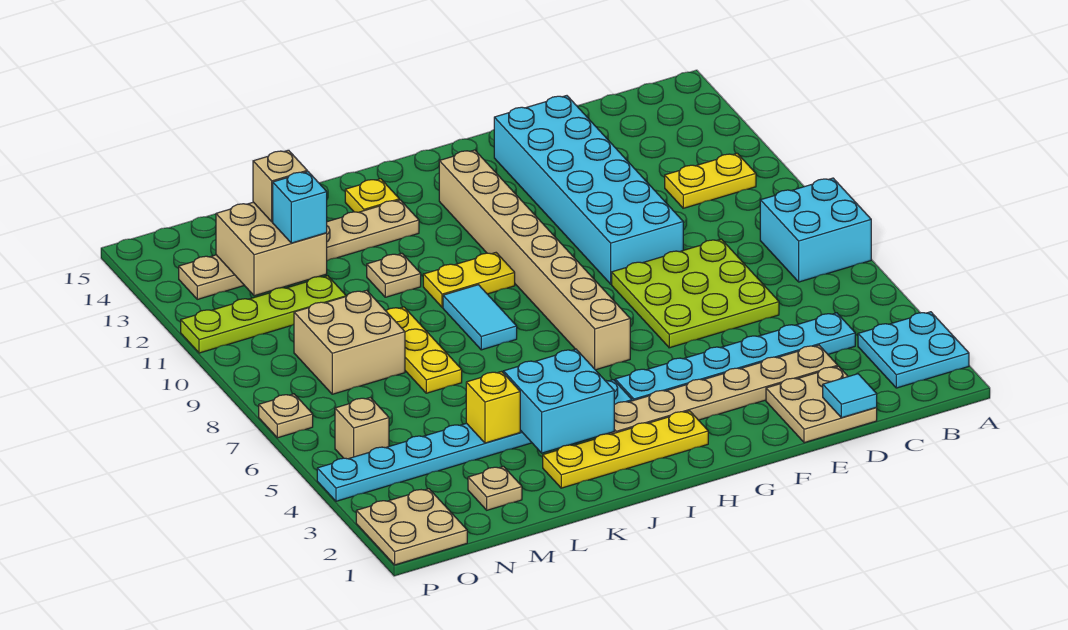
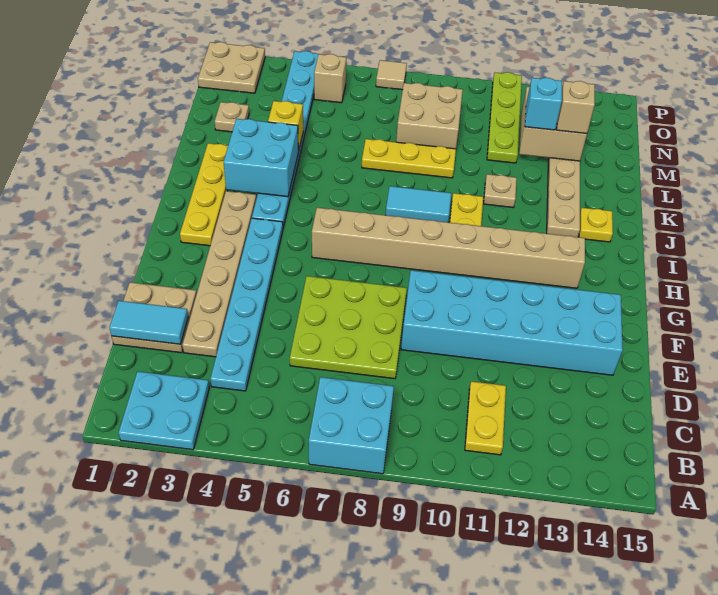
cyan tile D1 level 2 -> cyan tile D1:D2 level 2
tan plate P7 level 1 -> tan tile P7 level 1

